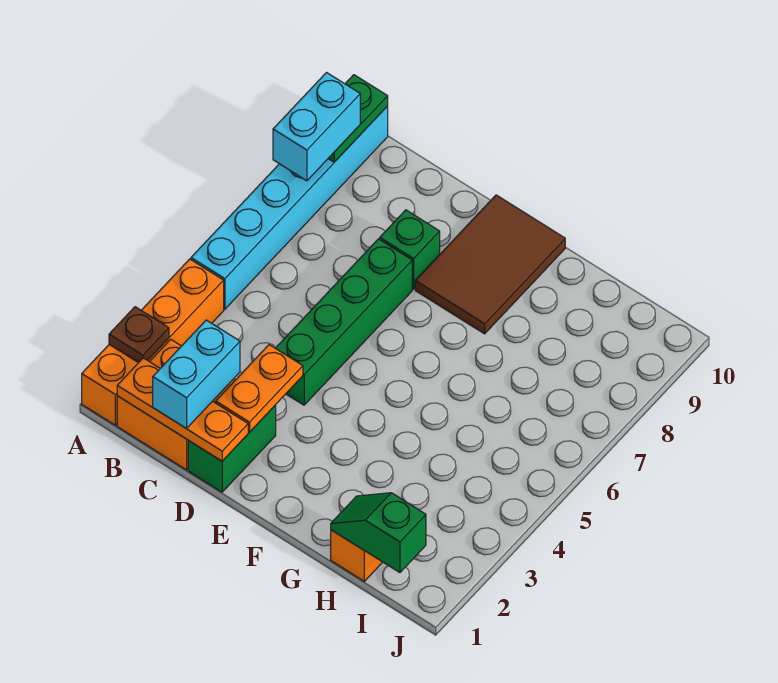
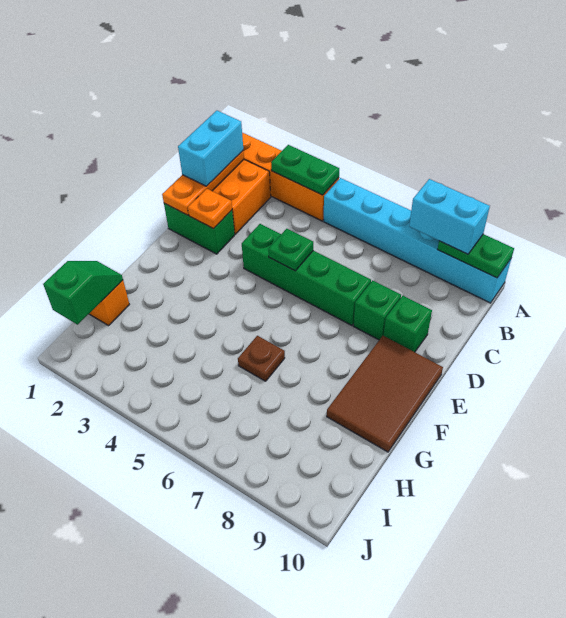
brown plate A2 level 2 -> brown plate G6 level 1
none -> green plate A3:A4 level 2
cyan brick C1:C2 level 3 -> cyan brick B1:C1 level 3
orange plate D2:D3 level 2 -> orange plate D2 level 2
none -> green plate D5 level 2
none -> green brick D9 level 1
brown tile E8:F10 level 1 -> brown tile E9:G10 level 1

